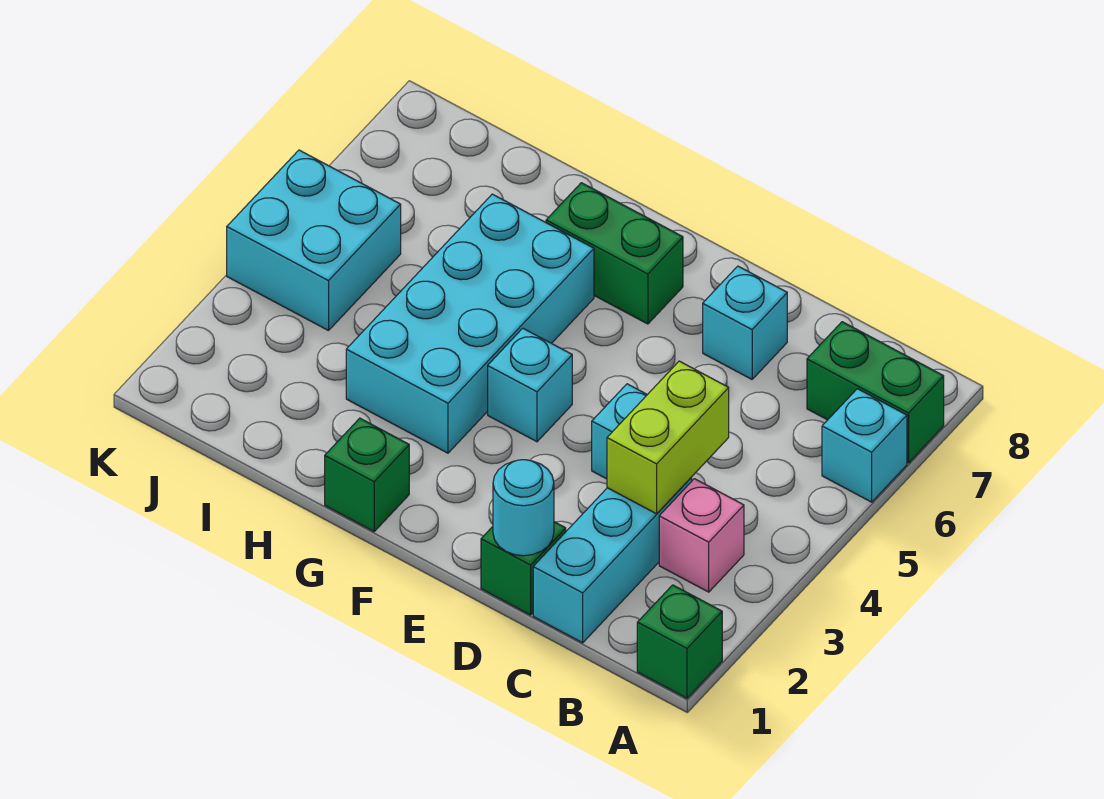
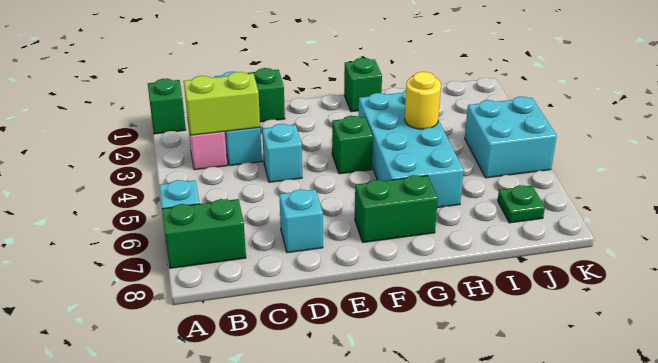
lime brick C3:C4 level 2 -> lime brick B3:C3 level 2
cyan round brick D1 level 2 -> none
cyan brick F4 level 1 -> green brick F4 level 1
none -> yellow round brick H4 level 2
none -> green plate J7 level 1

